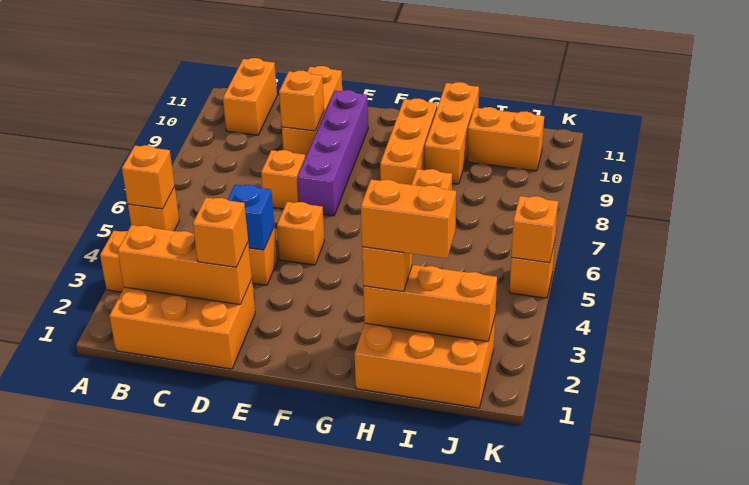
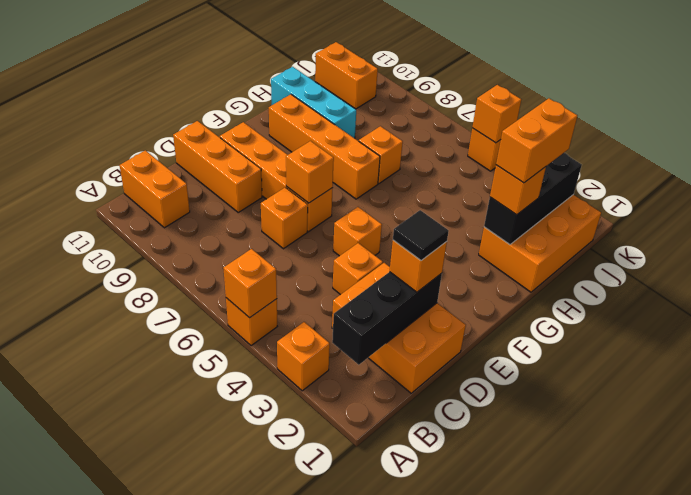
orange brick B1:D2 level 1 -> orange brick C1:D3 level 1
orange brick B2:D2 level 2 -> black brick B2:D2 level 2
none -> black tile D2 level 4
blue brick D4 level 2 -> none
orange brick D9 level 2 -> orange brick E7 level 2
purple brick E7:E10 level 1 -> orange brick E7:E10 level 1
orange brick G8:G10 level 1 -> orange brick G7:G10 level 1
orange brick H2:J2 level 2 -> black brick H2:J2 level 2
orange brick H9:H11 level 1 -> cyan brick H9:H11 level 1
orange brick I10:J10 level 1 -> orange brick J10:J11 level 1

